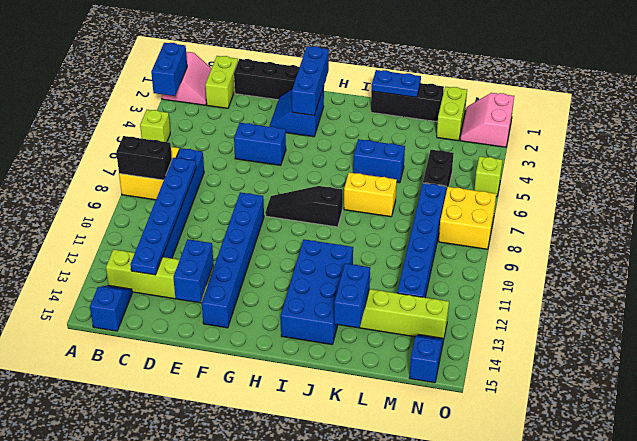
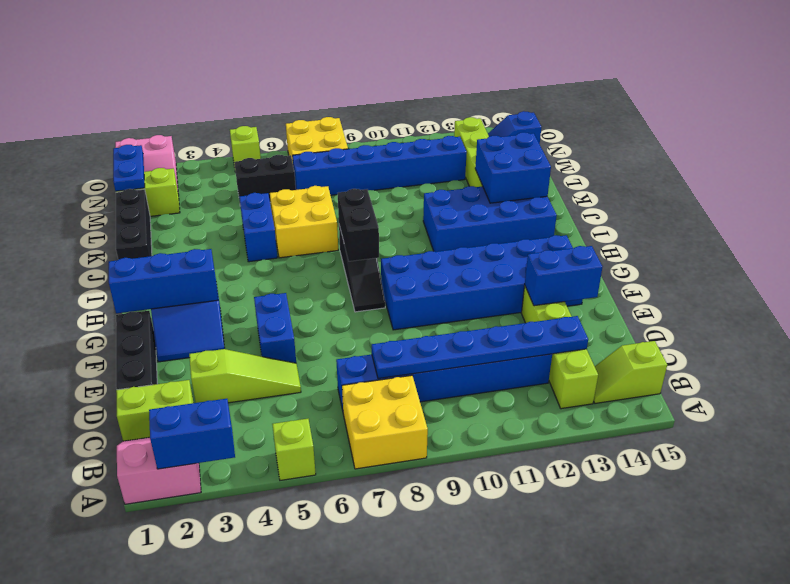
black brick A8:B8 level 2 -> black brick H8:I8 level 2
blue slope B14:B15 level 1 top 15 -> lime slope B14:B15 level 1 top 15
none -> lime slope D3:D5 level 1 top 3
blue brick F9:F14 level 1 -> blue brick F9:G14 level 1
blue plate J1:K1 level 2 -> blue plate M1:N1 level 2
yellow brick J7:K7 level 1 -> yellow brick J6:K7 level 1
blue brick K13:K14 level 2 -> blue brick J13:K14 level 2

